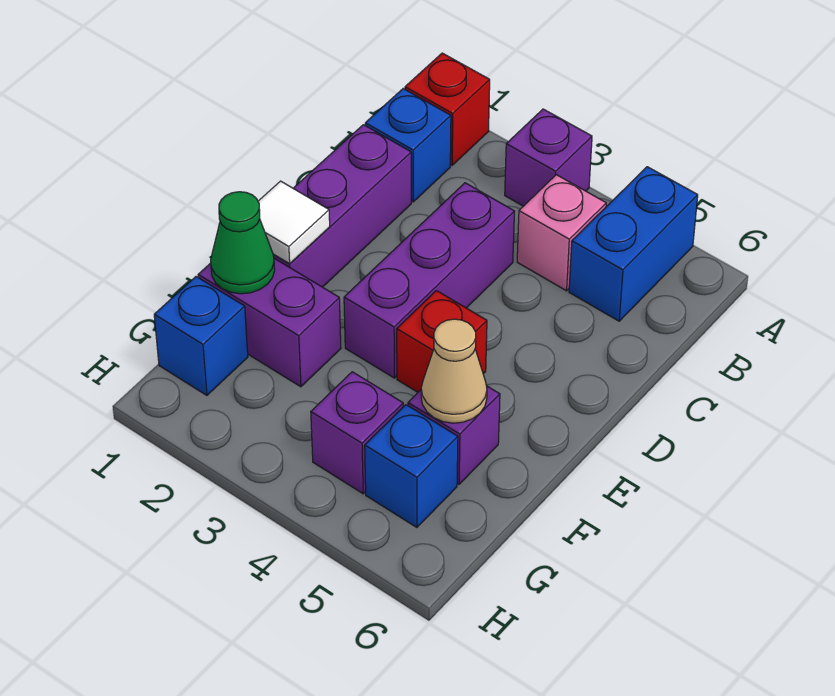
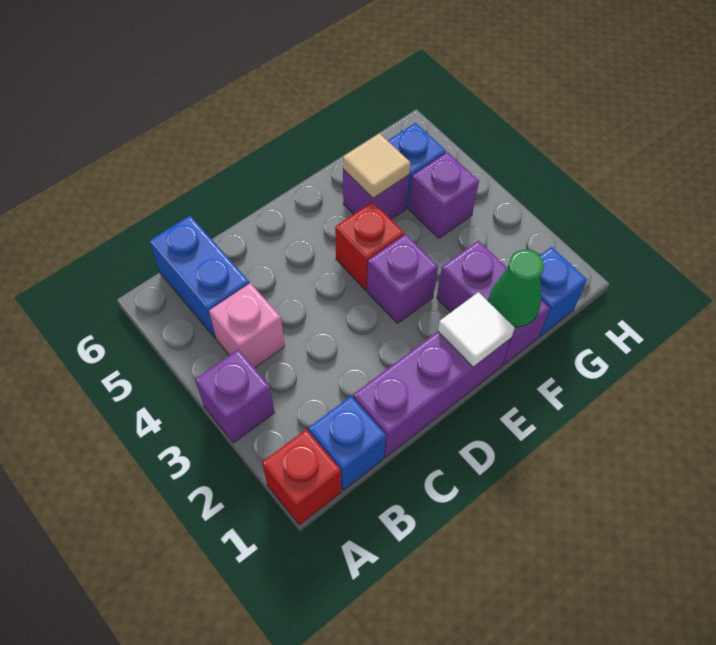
blue brick A5:B5 level 1 -> blue brick B5:B6 level 1
purple brick C3:E3 level 1 -> purple brick E3 level 1
tan cone F5 level 2 -> tan tile F5 level 2

